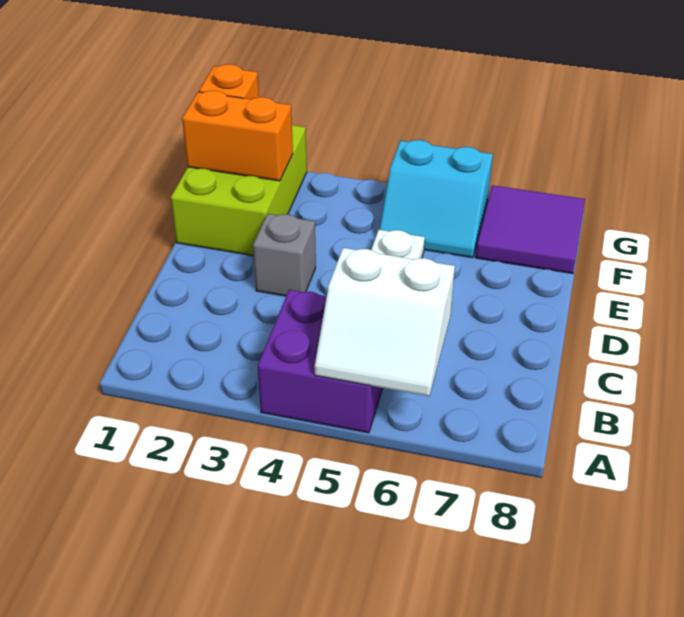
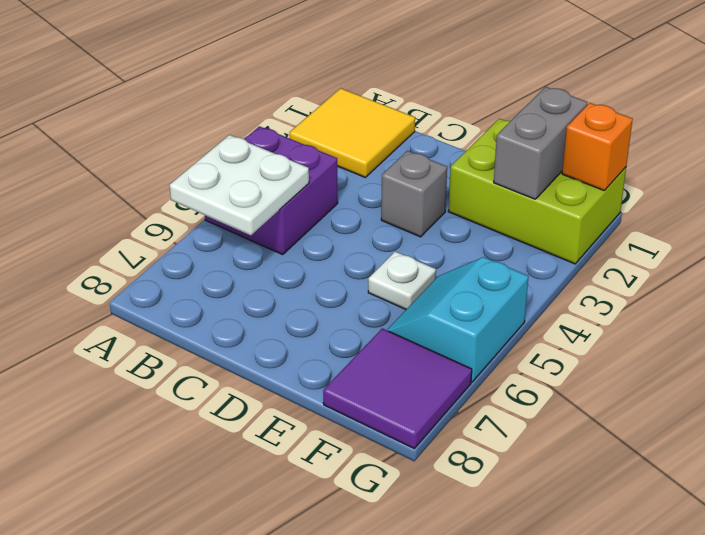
none -> yellow tile A1:B2 level 1
white slope A5:B6 level 2 top B -> white plate A5:B6 level 2
orange brick F1:F2 level 2 -> grey brick F1:F2 level 2

